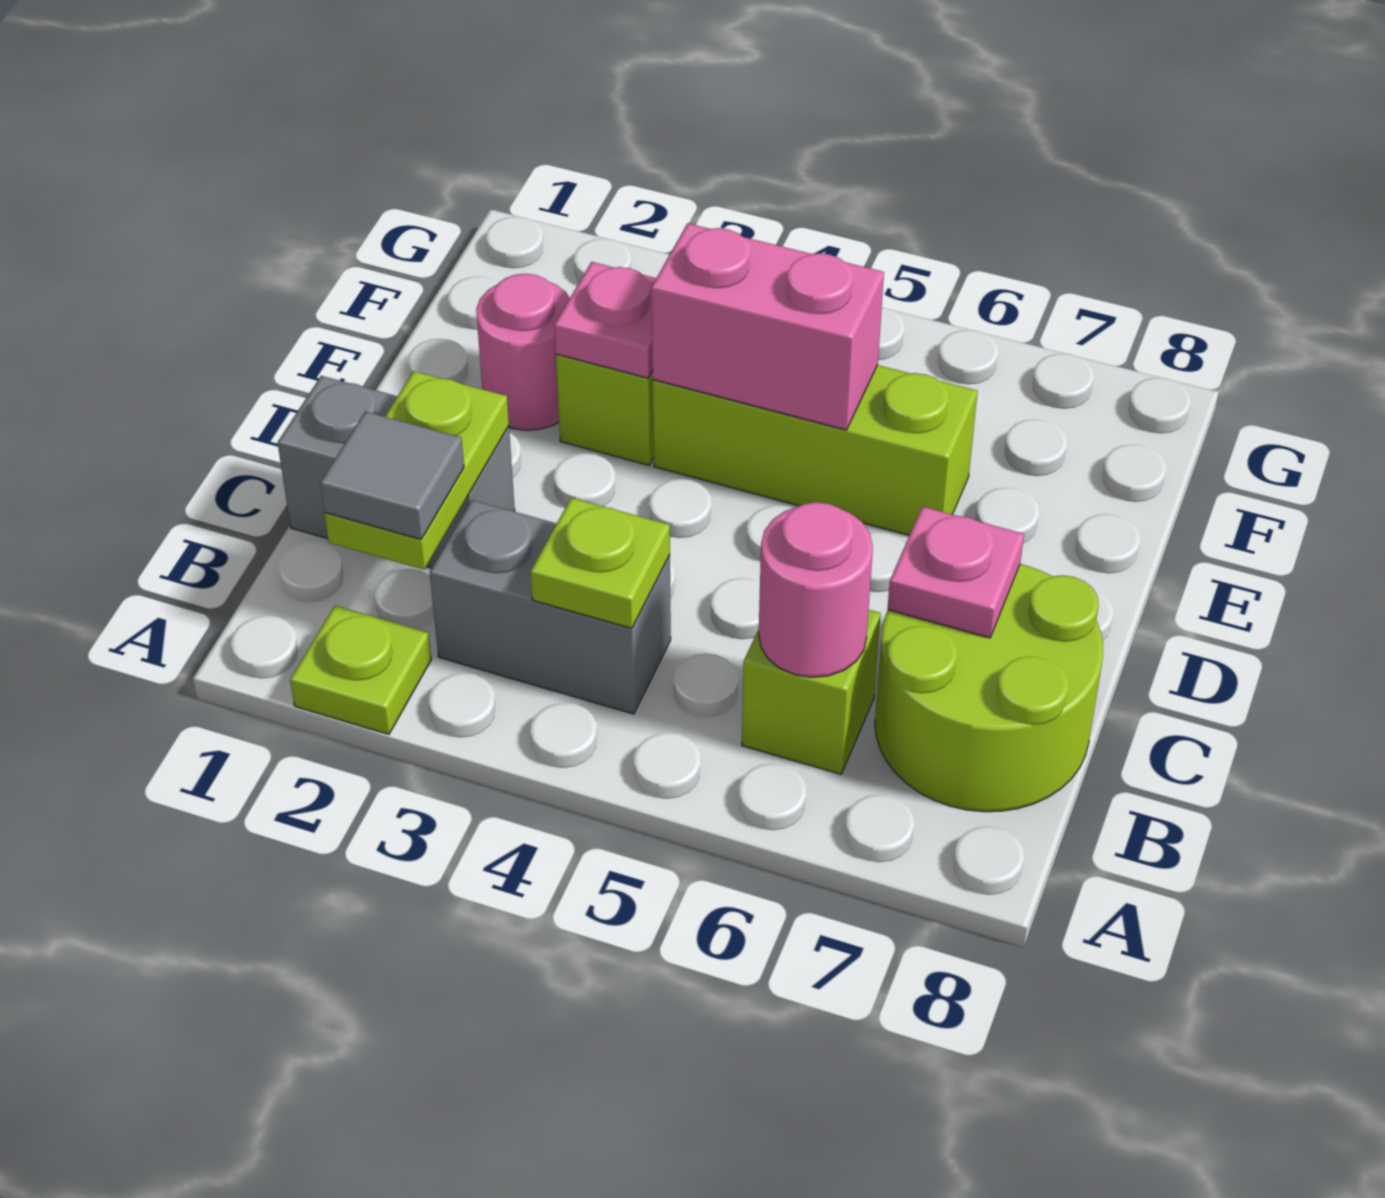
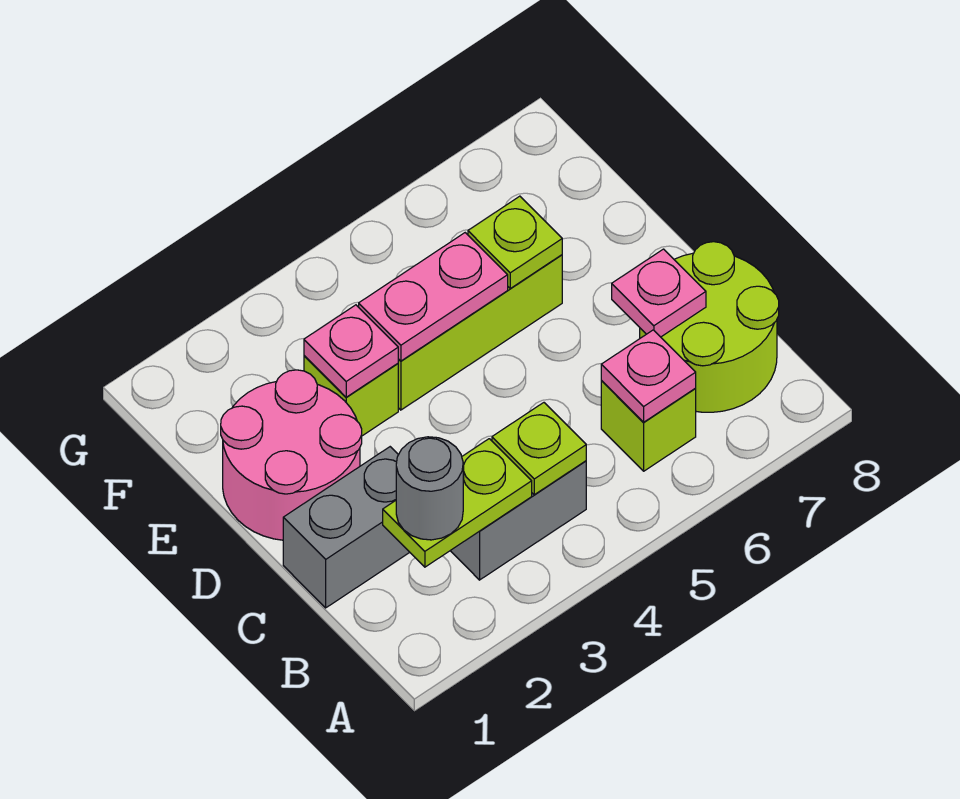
lime plate A2 level 1 -> lime plate E6 level 2
lime plate B2:C2 level 2 -> lime plate B2:B3 level 2
grey tile B2 level 3 -> grey round brick B2 level 3
pink round brick B6 level 2 -> pink plate B6 level 2
pink round brick E2 level 1 -> pink round brick D1:E2 level 1
pink brick E4:E5 level 2 -> pink plate E4:E5 level 2

